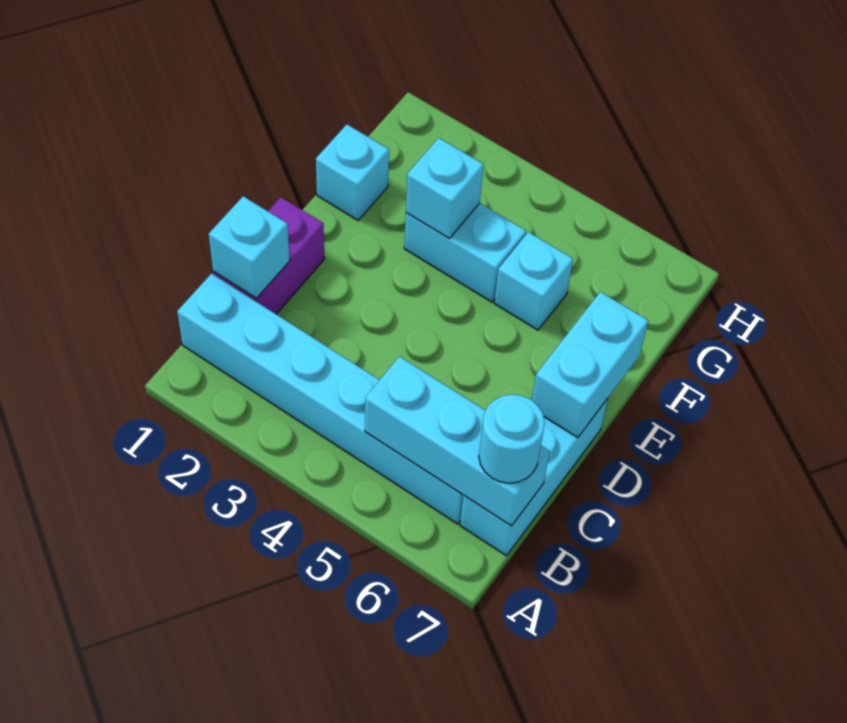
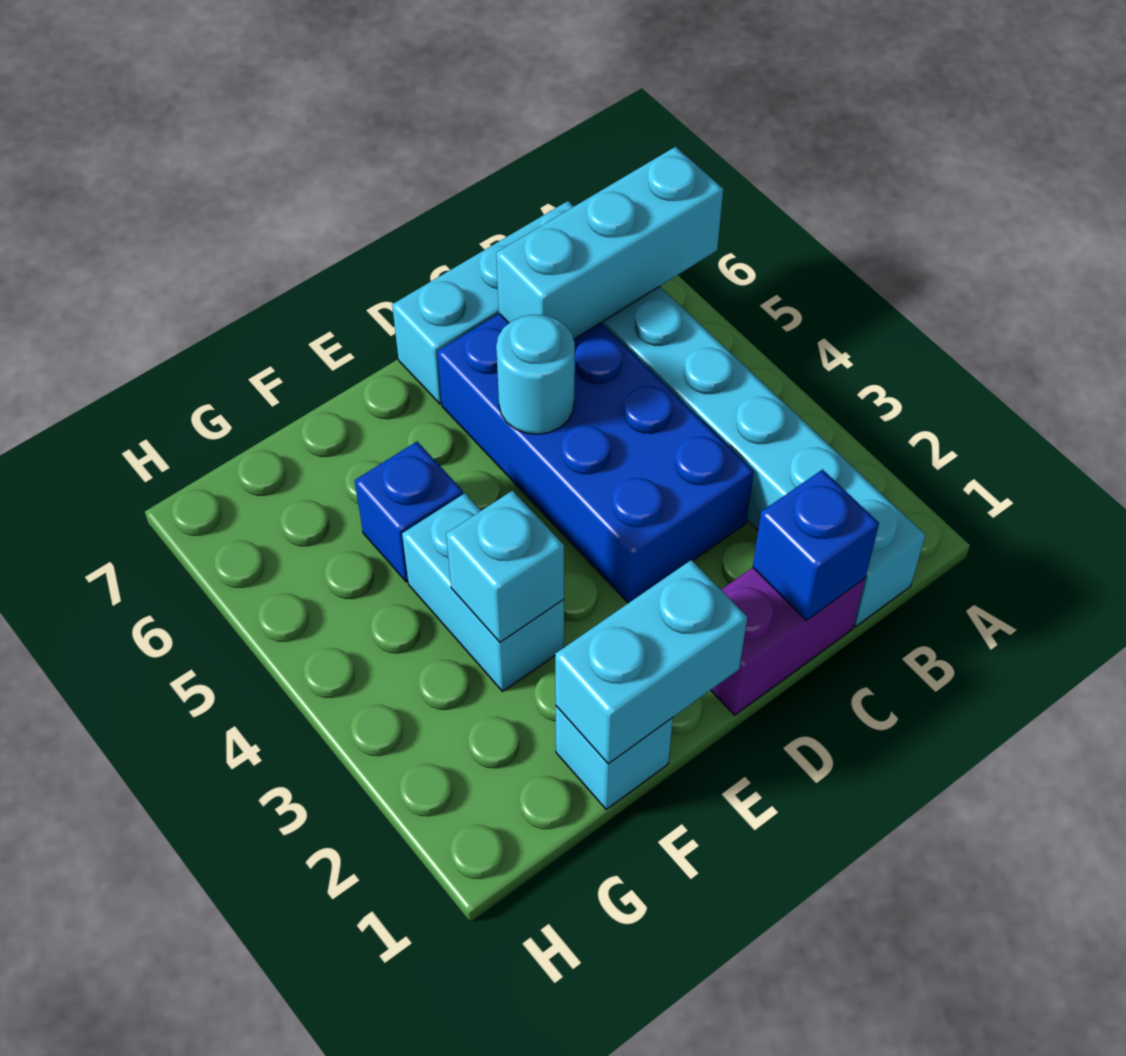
cyan brick B5:B7 level 2 -> cyan brick A6:C6 level 2
cyan round brick B7 level 3 -> cyan round brick D5 level 2
cyan brick C1 level 2 -> blue brick C1 level 2
none -> blue brick C3:D6 level 1
cyan brick D7:E7 level 2 -> cyan brick E1:F1 level 2
cyan brick F5 level 1 -> blue brick F5 level 1

